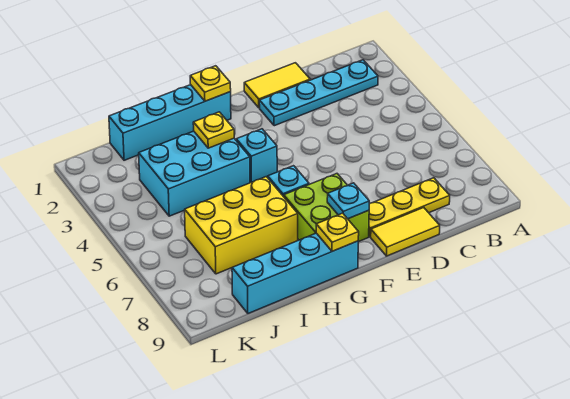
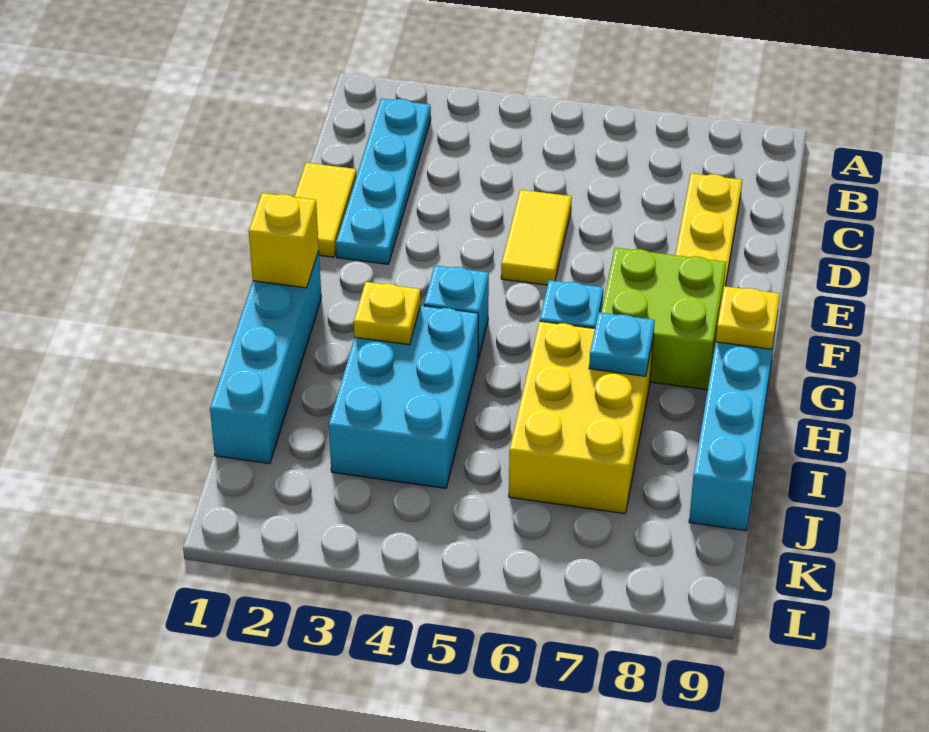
yellow tile D9:E9 level 1 -> yellow tile D5:E5 level 1
cyan plate F8 level 2 -> cyan plate H7 level 2
yellow plate G1 level 2 -> yellow brick G1 level 2

